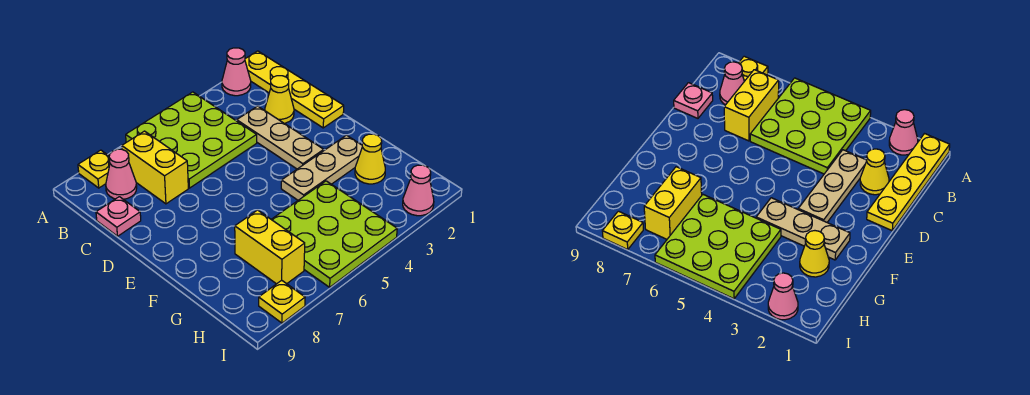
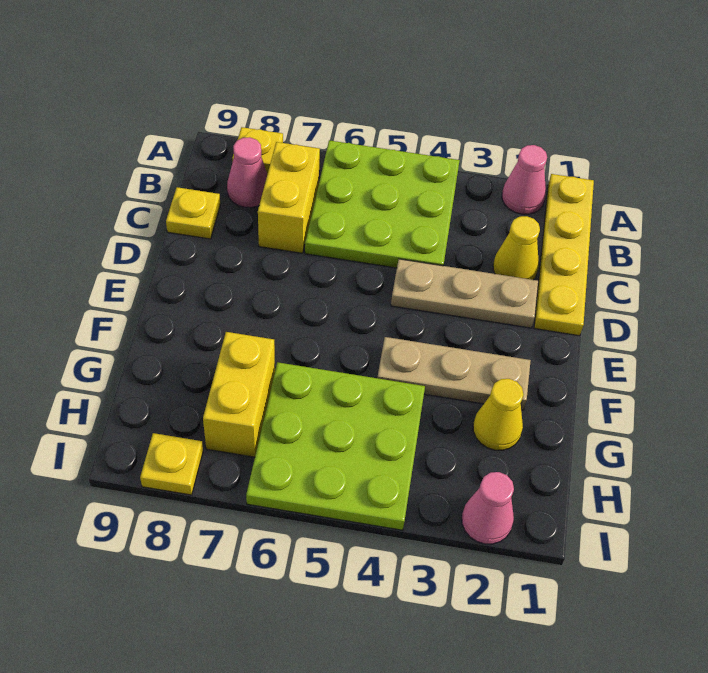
tan plate C3:E3 level 1 -> tan plate D2:D4 level 1
pink plate C9 level 1 -> yellow plate C9 level 1

